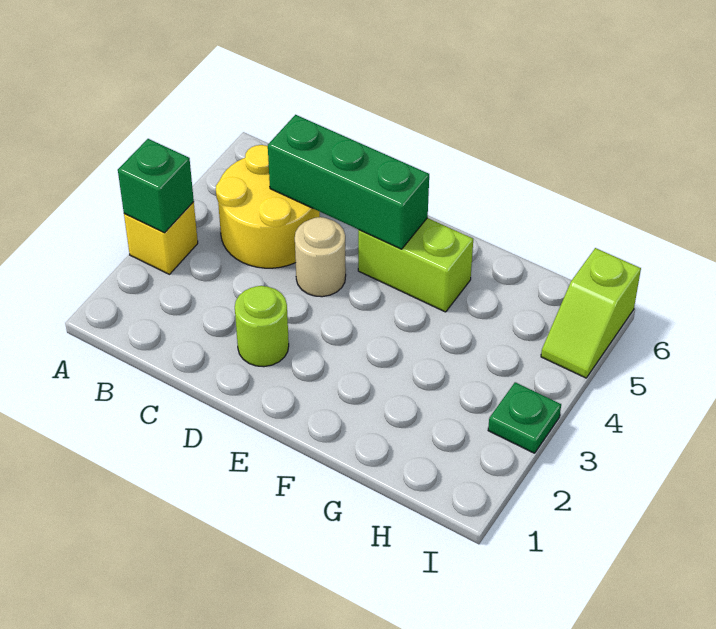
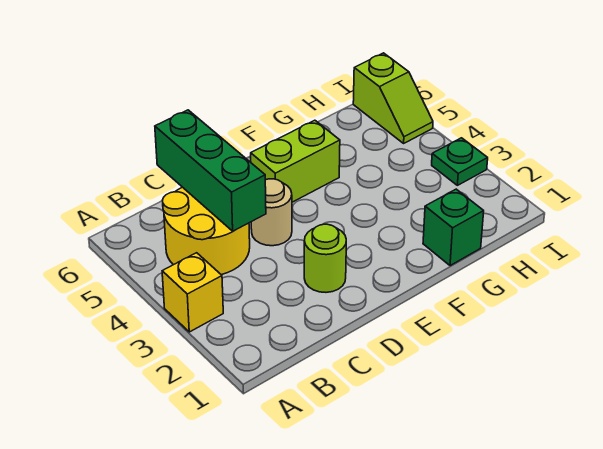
green brick A3 level 2 -> green brick G1 level 1
green brick C5:E5 level 2 -> green brick C4:C6 level 2

